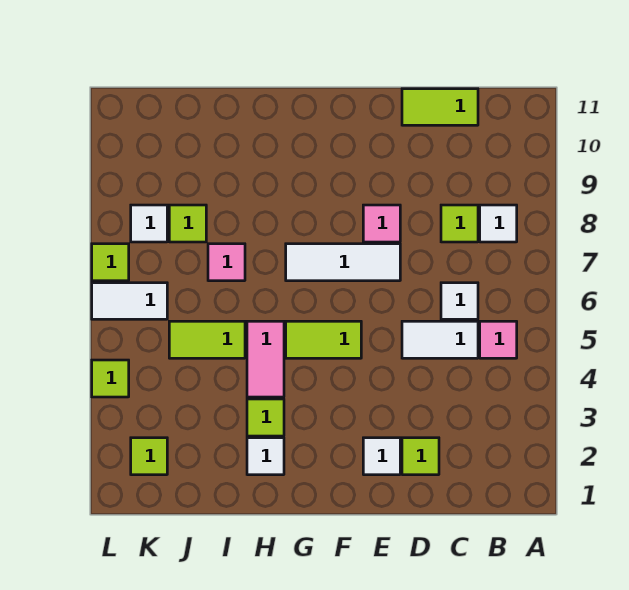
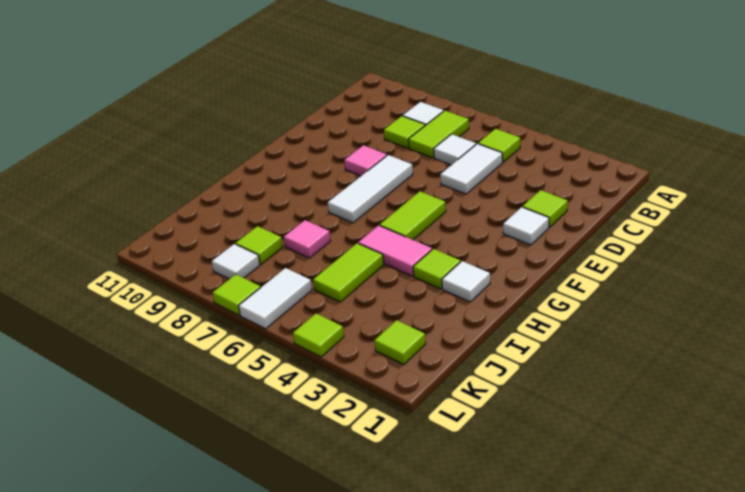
pink tile B5 level 1 -> lime tile B5 level 1
lime tile C11:D11 level 1 -> lime tile B7:C7 level 1

